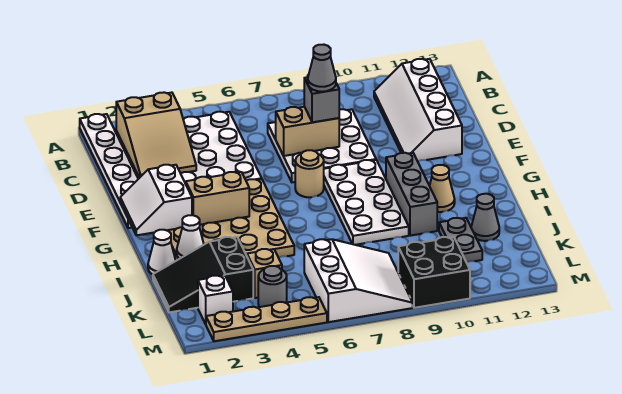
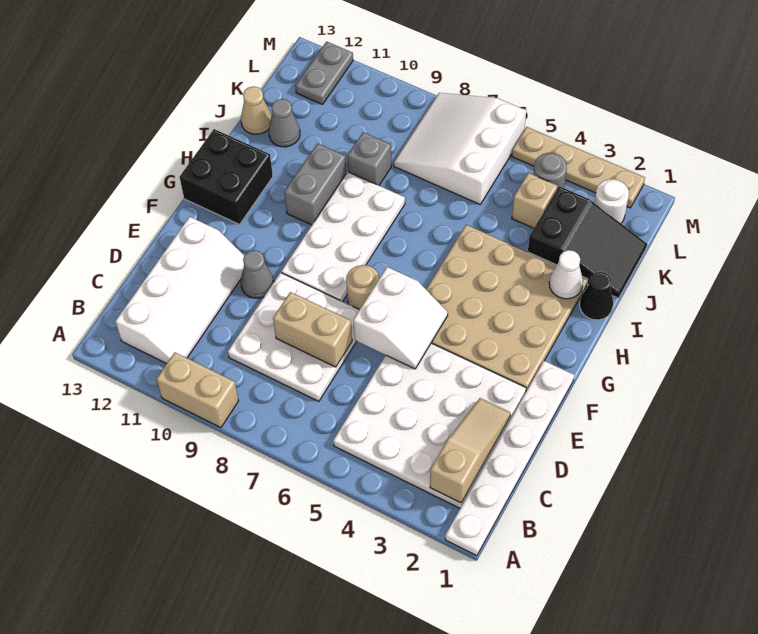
tan slope B2:D3 level 2 top B -> tan slope B2:D2 level 2 top B
grey brick D8 level 3 -> grey brick J9 level 1
grey cone D8 level 4 -> grey cone E10 level 1
white slope F1:G2 level 2 top 2 -> white slope E5:F6 level 2 top 6
tan brick G3:G4 level 2 -> tan brick A9:A10 level 1
grey brick G10:I10 level 1 -> grey brick H10:I10 level 1
tan cone H11 level 1 -> tan cone J13 level 1
white cone I1 level 1 -> black cone I1 level 1
grey plate J11:K11 level 1 -> grey plate L12:M12 level 1
white brick L2 level 1 -> white round brick L2 level 1
black brick L9:M10 level 1 -> black brick G12:H13 level 1

